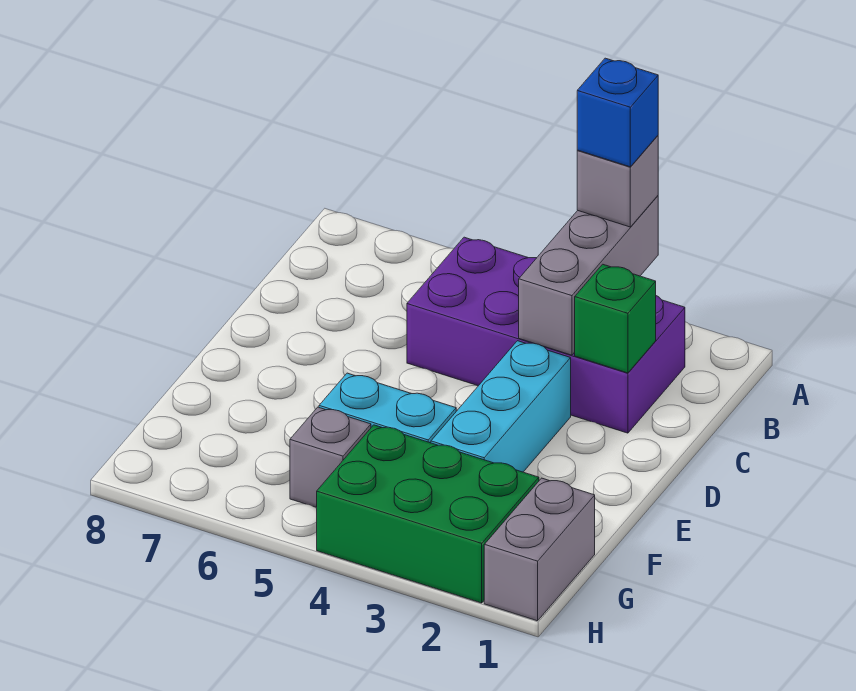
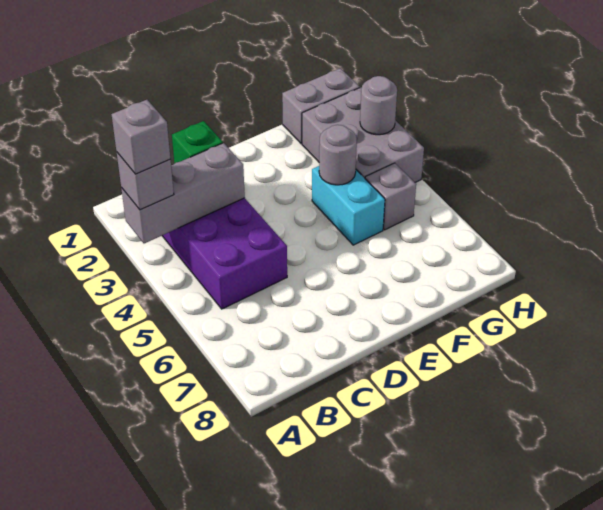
blue brick A3 level 4 -> grey brick A3 level 4
cyan brick D3:F3 level 1 -> none
none -> grey round brick F4 level 2
green brick G2:H4 level 1 -> grey brick G2:H4 level 1
none -> grey round brick H3 level 2

